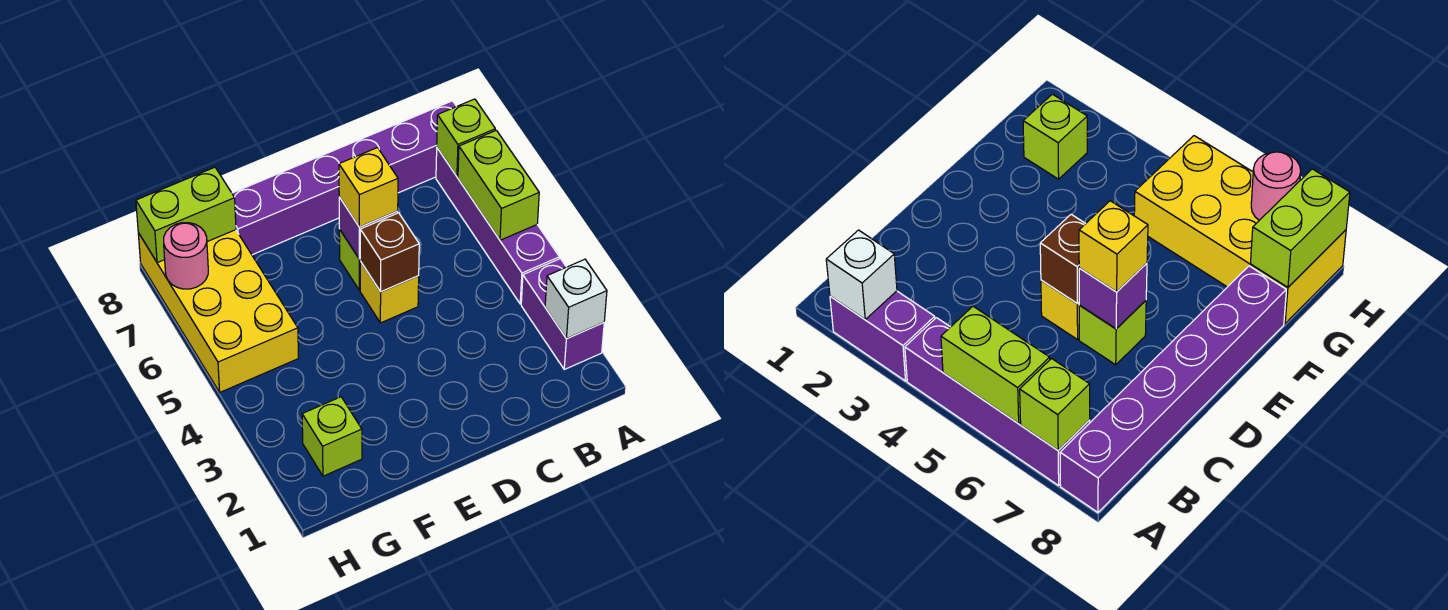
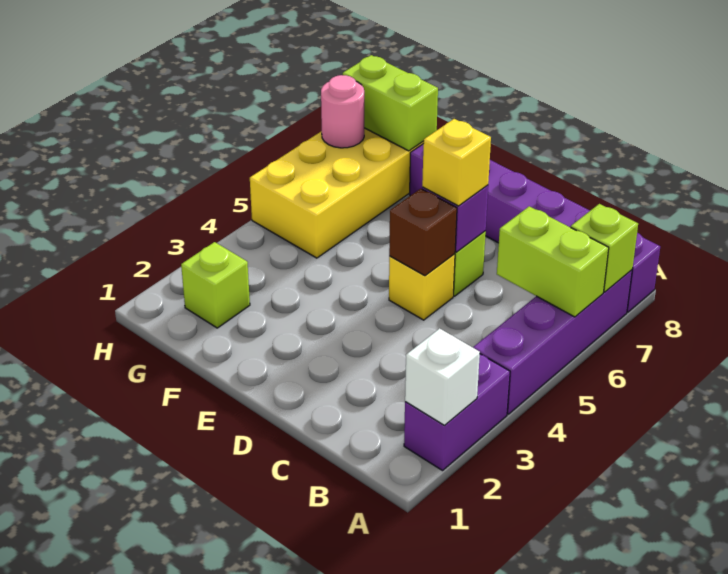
lime brick A5:A6 level 2 -> lime brick A6:B6 level 2

